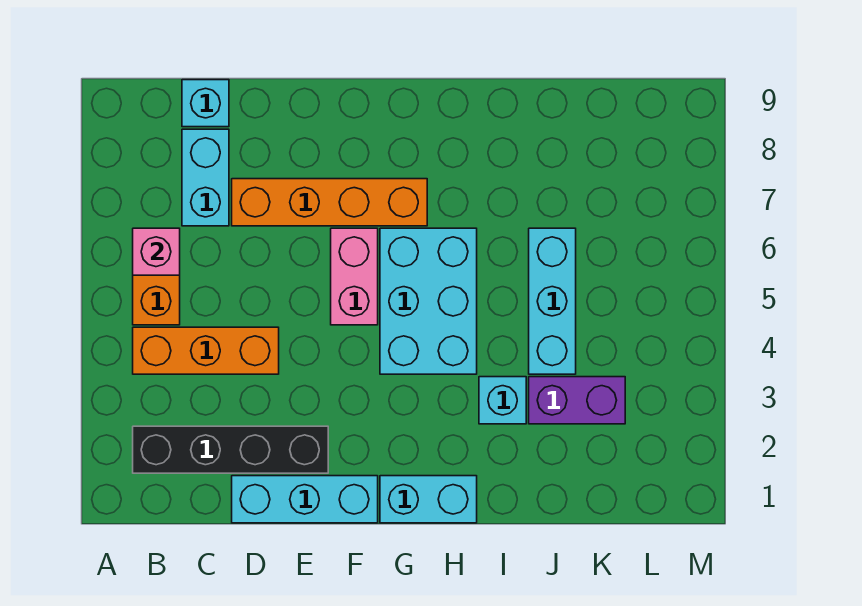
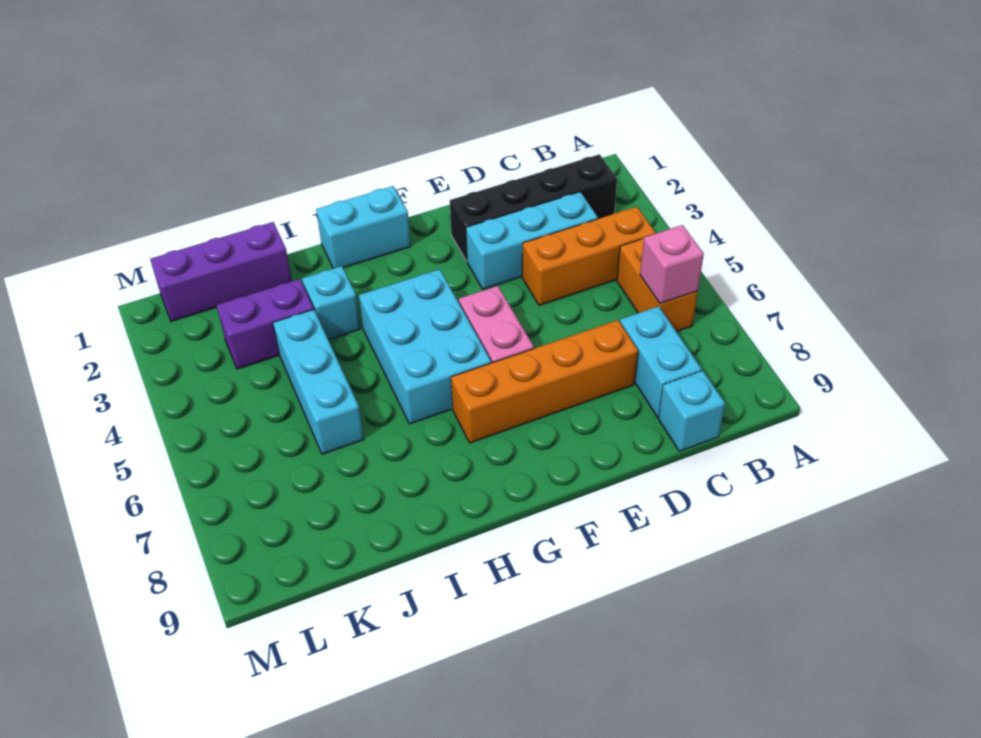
cyan brick D1:F1 level 1 -> cyan brick C3:E3 level 1
none -> purple brick J1:L1 level 1

